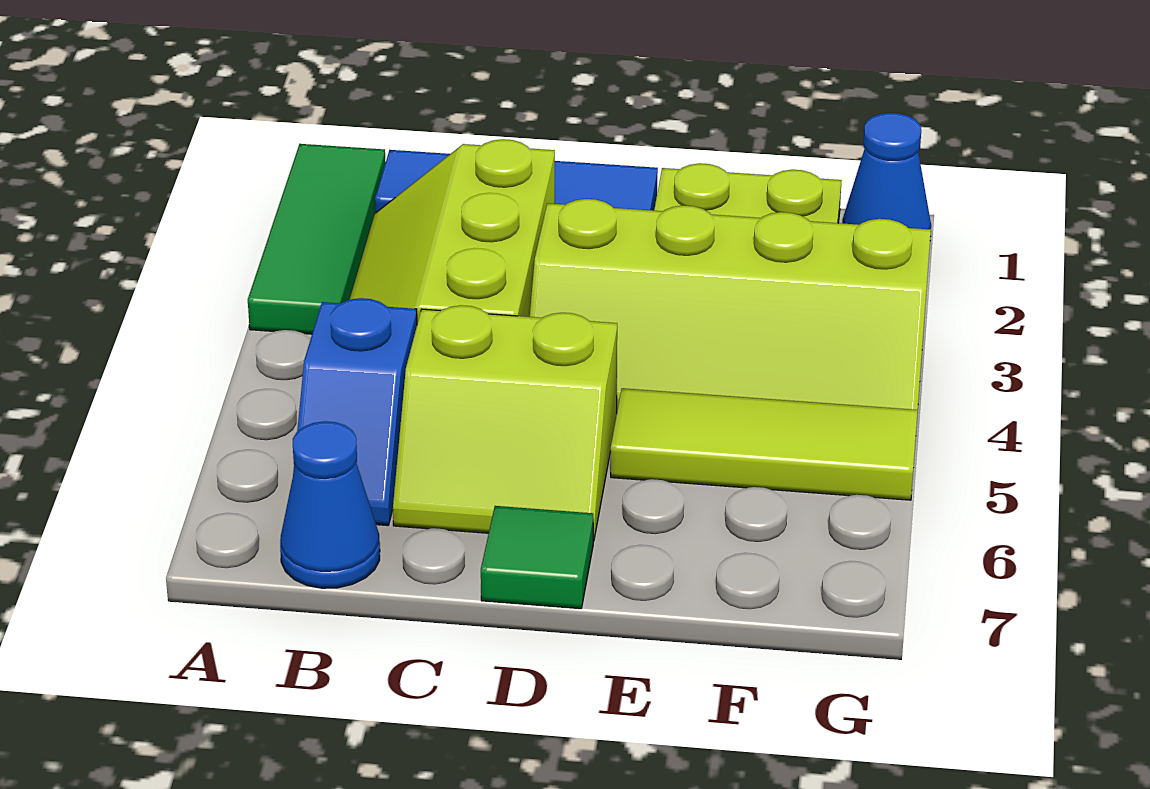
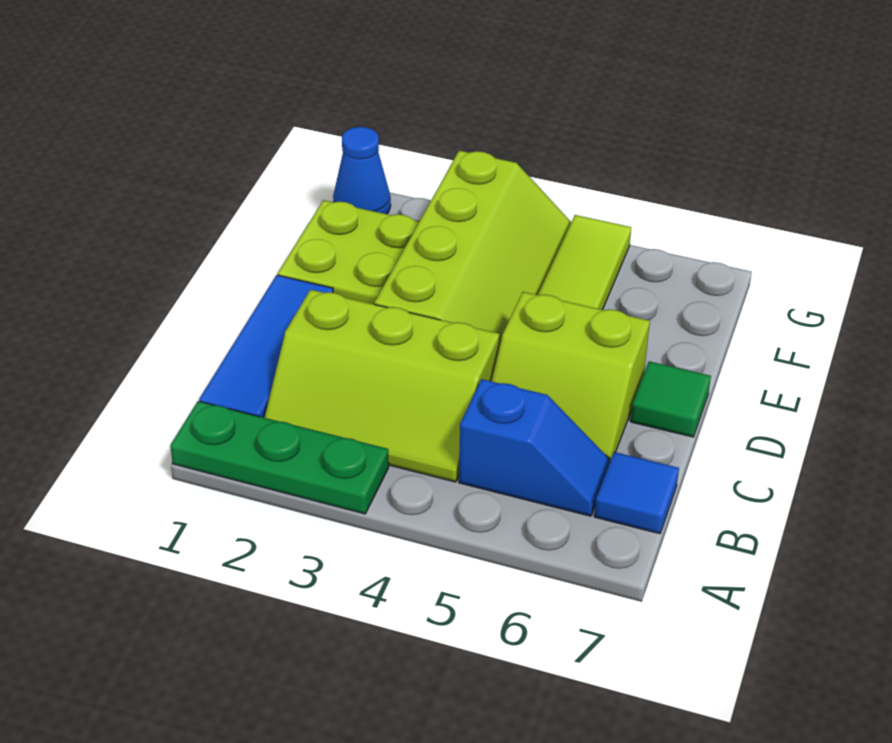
green tile A1:A3 level 1 -> green plate A1:A3 level 1
blue cone B7 level 1 -> blue tile B7 level 1
lime slope C5:D6 level 1 top 5 -> lime slope C5:D6 level 1 top D

